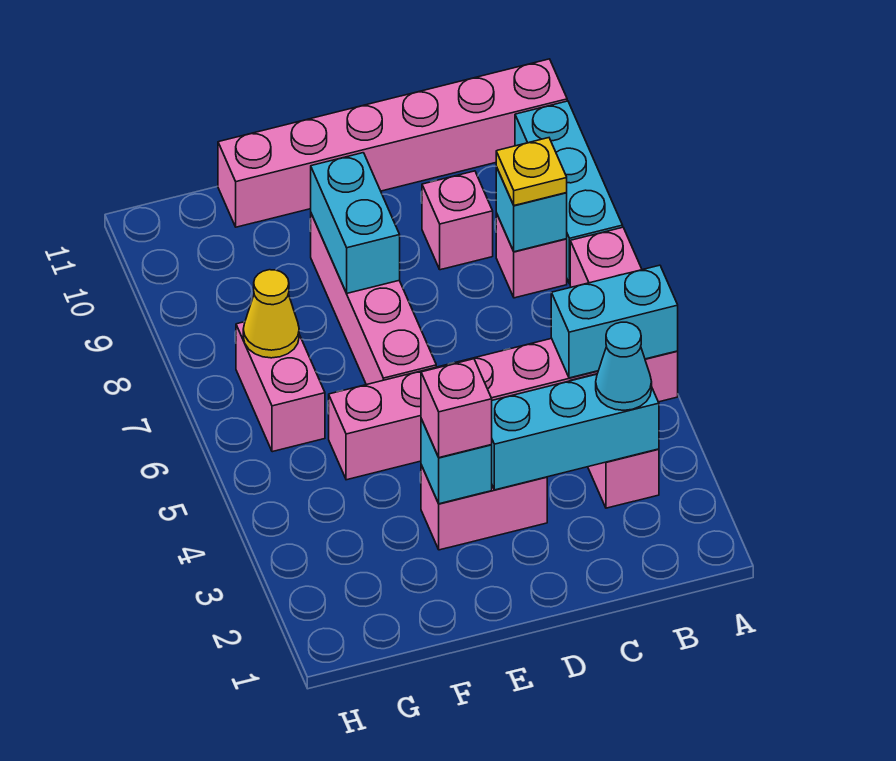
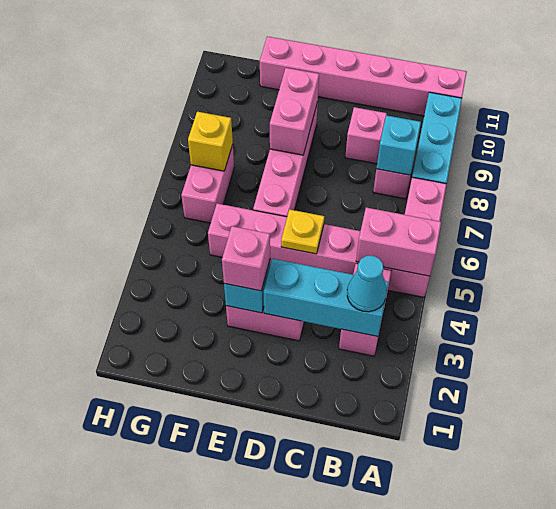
cyan brick A5:B5 level 2 -> pink brick A5:B5 level 2
yellow plate B8 level 3 -> yellow plate D5 level 2
cyan brick E8:E9 level 2 -> pink brick E8:E9 level 2
yellow cone G7 level 2 -> yellow brick G7 level 2

